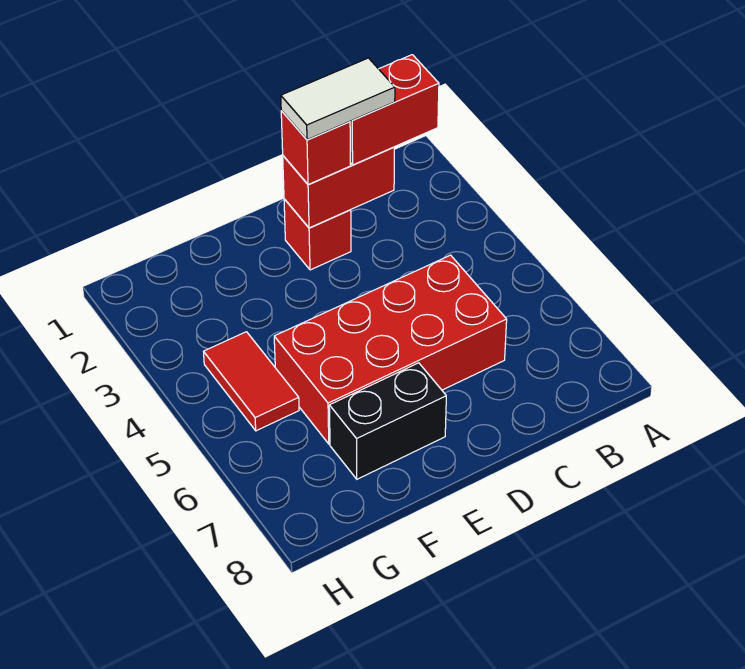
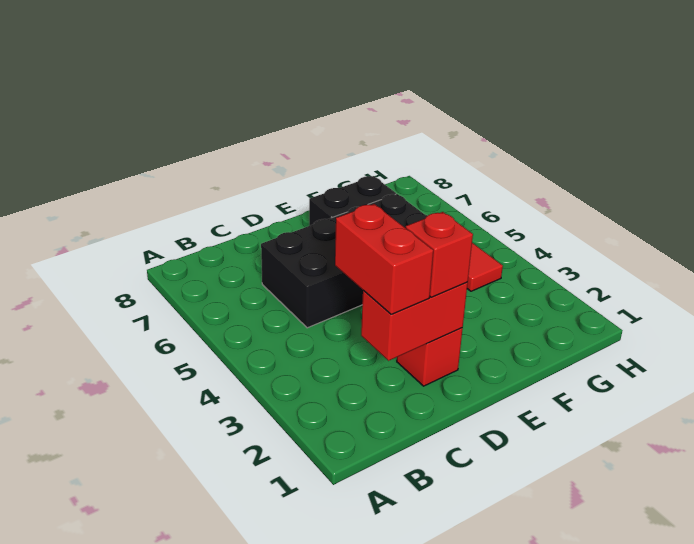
red brick B2:C2 level 3 -> red brick C2:C3 level 3
white tile C2:D2 level 4 -> none
red brick C5:F6 level 1 -> black brick C5:F6 level 1

